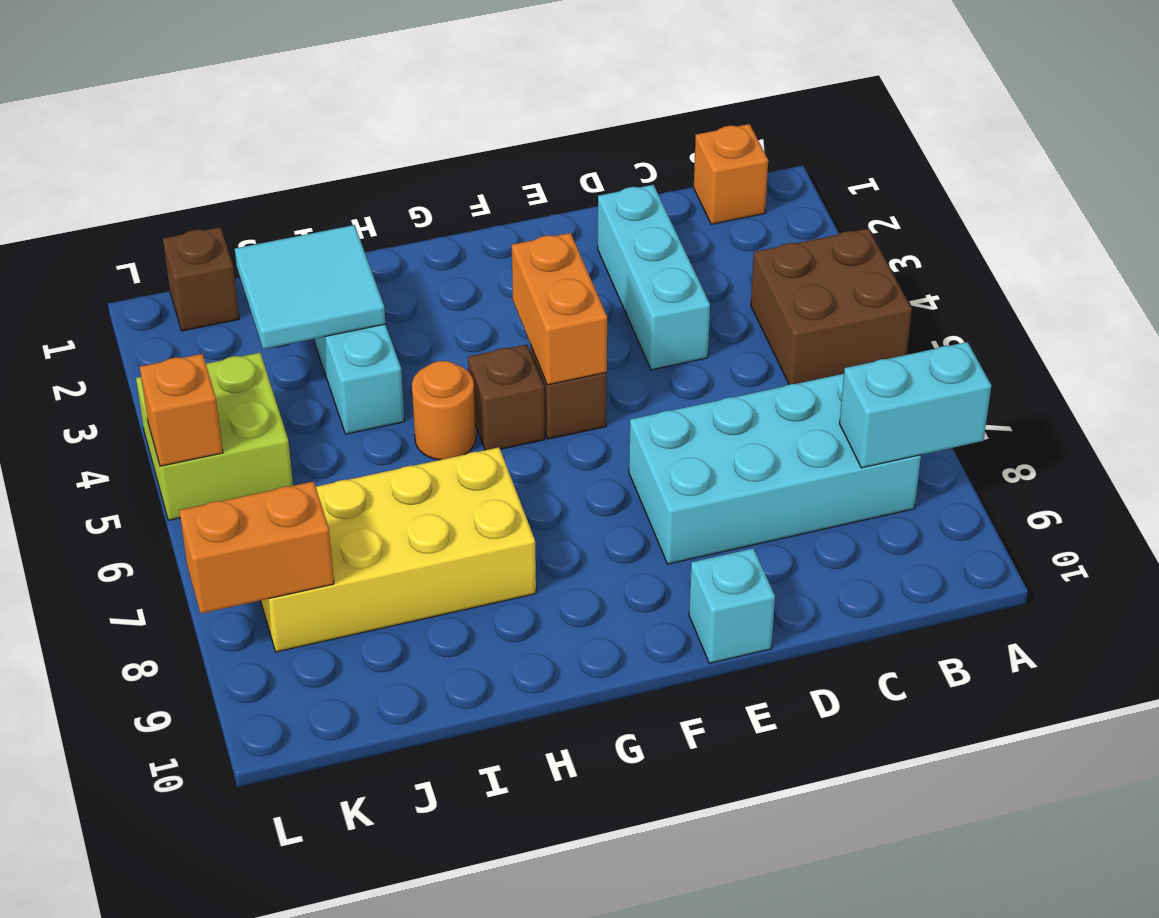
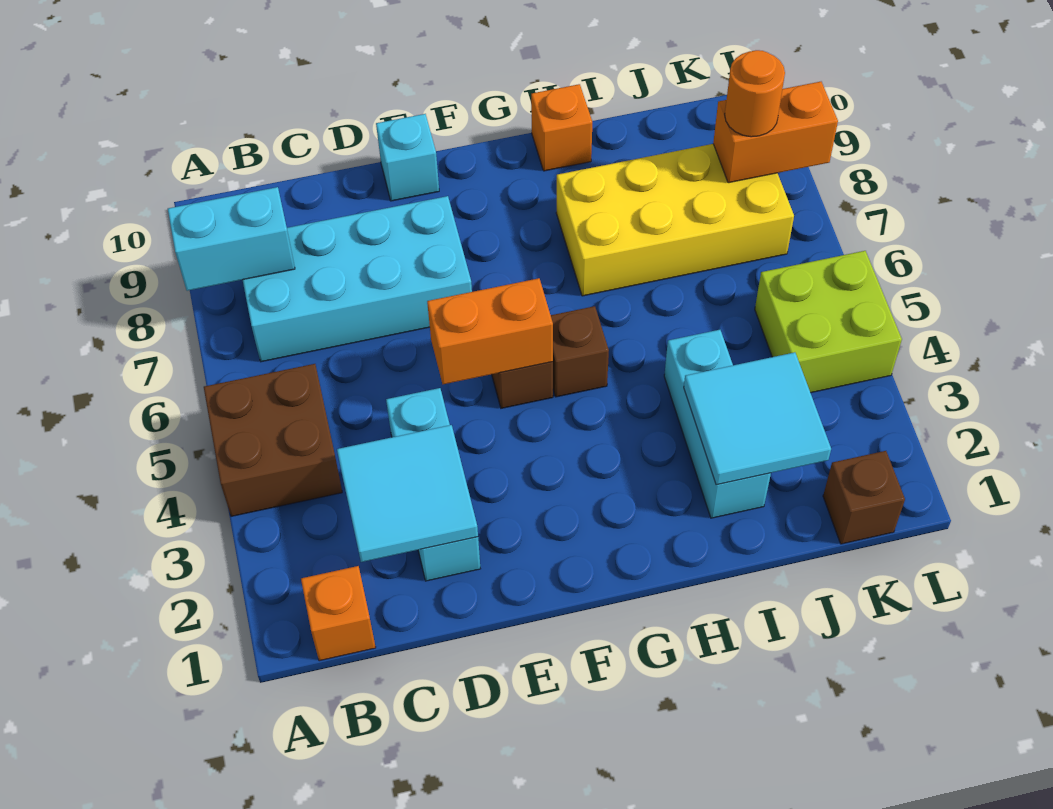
none -> cyan tile C2:D3 level 2
orange brick F4:F5 level 2 -> orange brick E5:F5 level 2
orange round brick H5 level 1 -> orange round brick K8 level 3
orange brick L5 level 2 -> orange brick H10 level 1

